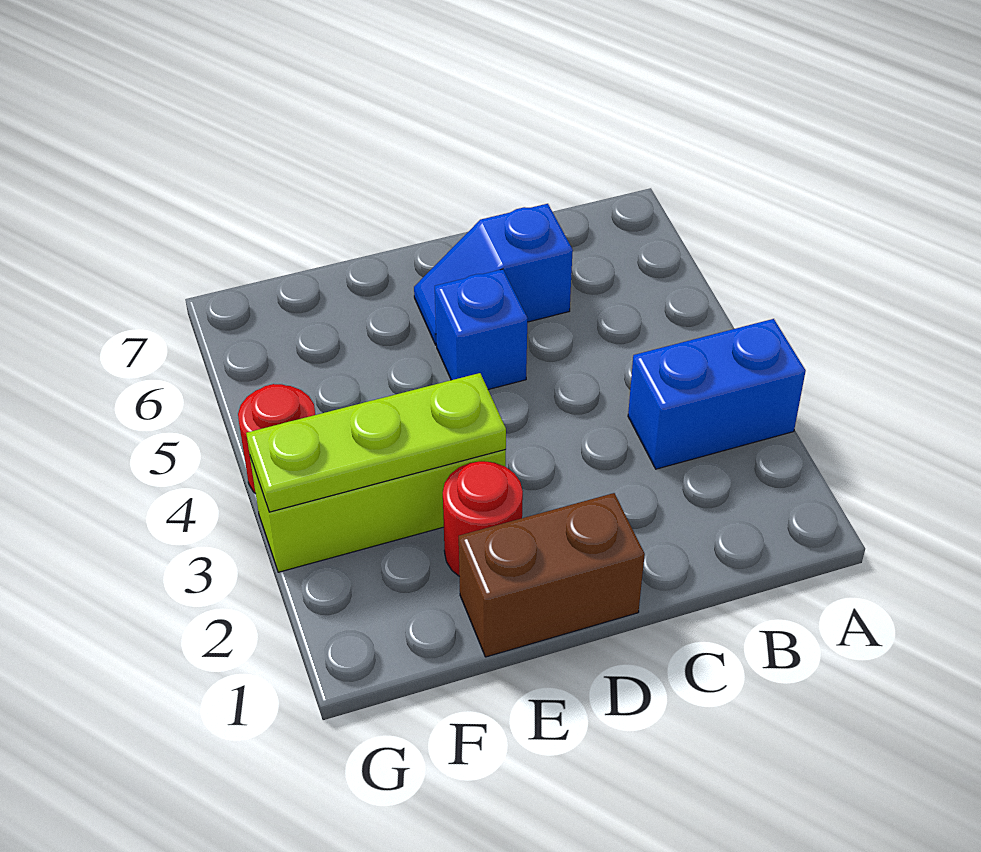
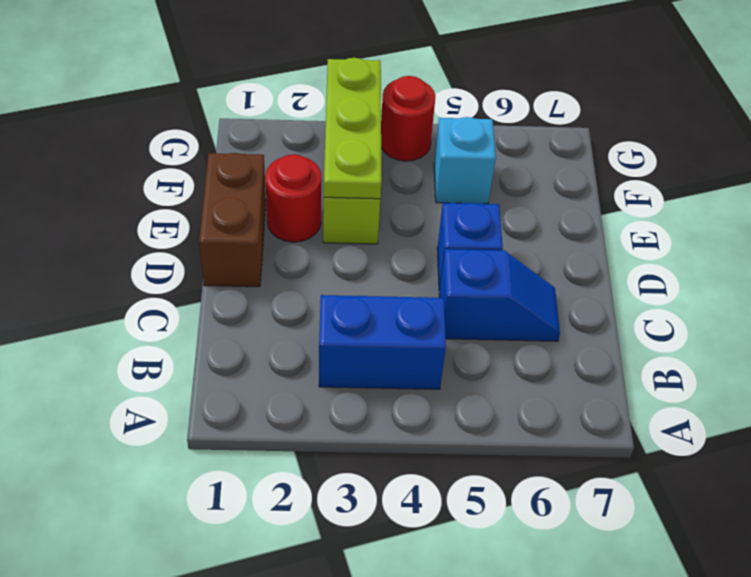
blue brick A3:B3 level 1 -> blue brick B3:B4 level 1
blue slope C6:D6 level 1 top C -> blue slope C5:C6 level 1 top 5
none -> cyan brick F5 level 1

